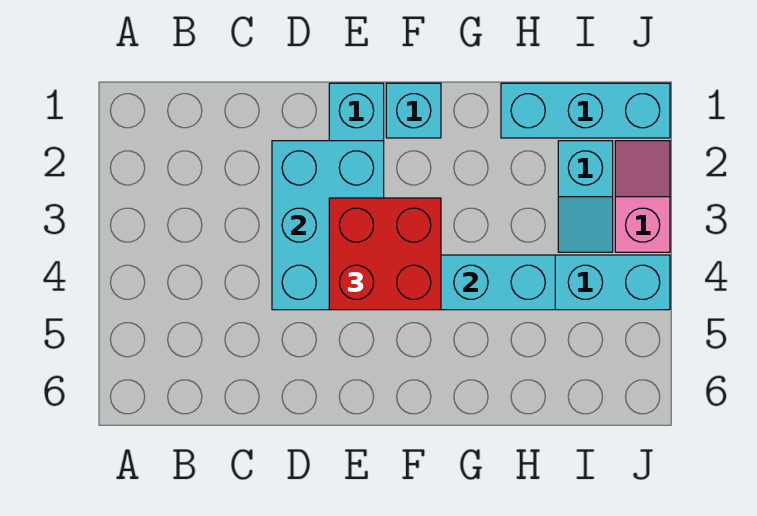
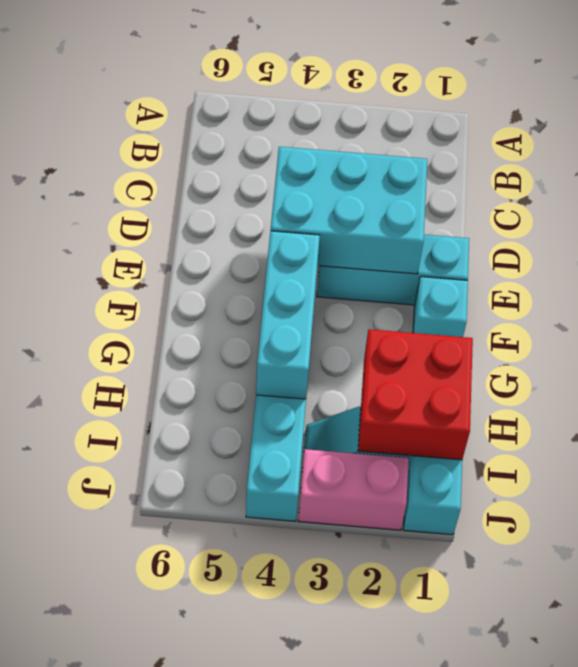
red brick E3:F4 level 3 -> red brick H1:I2 level 2
pink slope J2:J3 level 1 top 3 -> pink brick J2:J3 level 1

